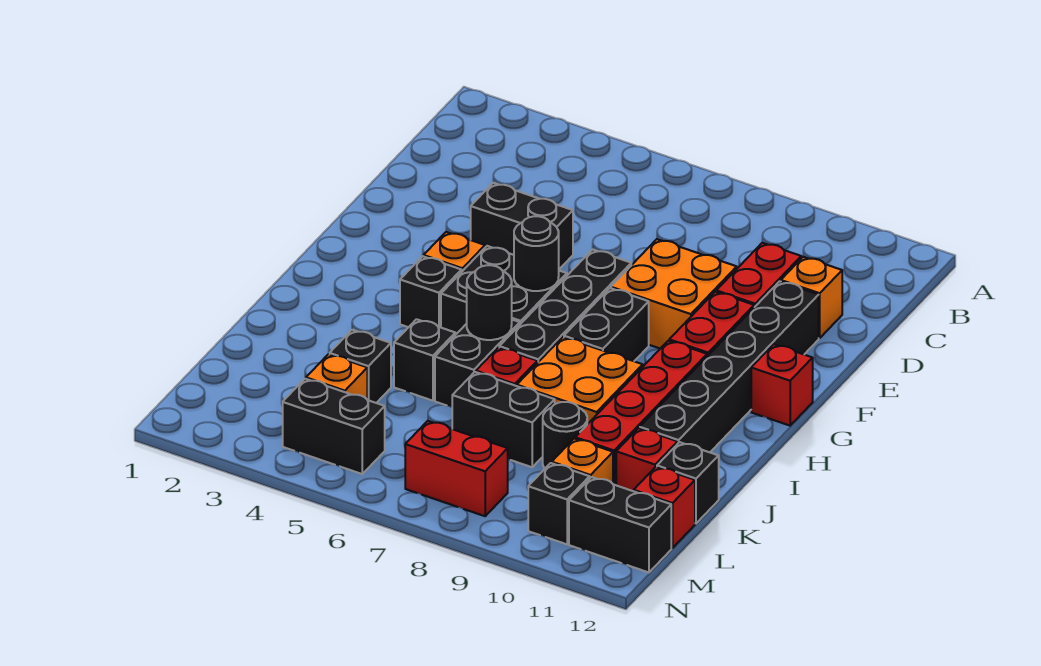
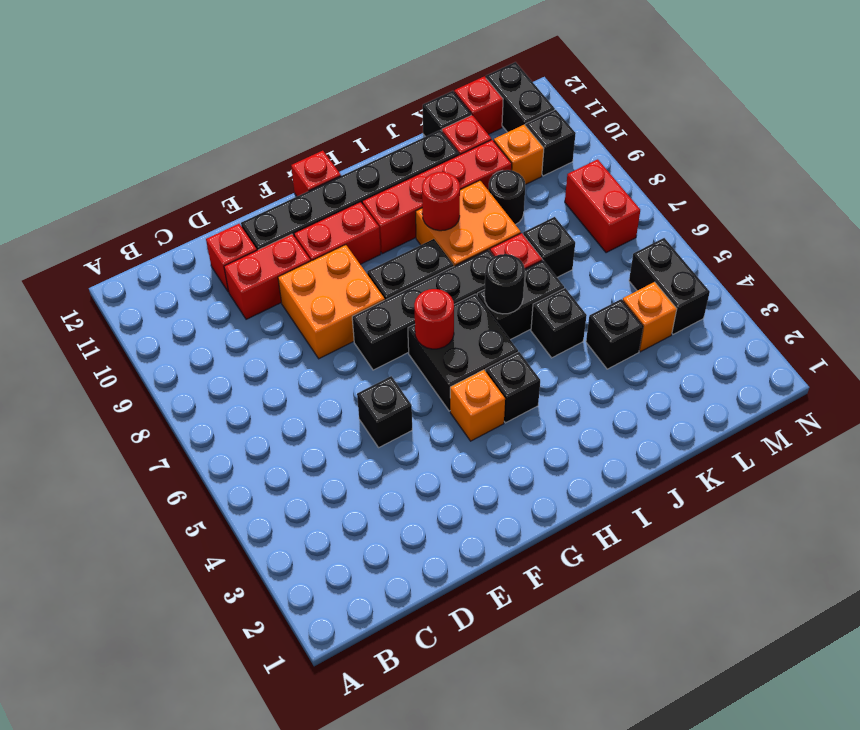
orange brick D11 level 1 -> red brick D11 level 1
black brick E4:E5 level 1 -> black brick E5 level 1
black round brick G6 level 2 -> red round brick G6 level 2
none -> red round brick I9 level 2
black brick K7:K8 level 1 -> black brick K7 level 1

